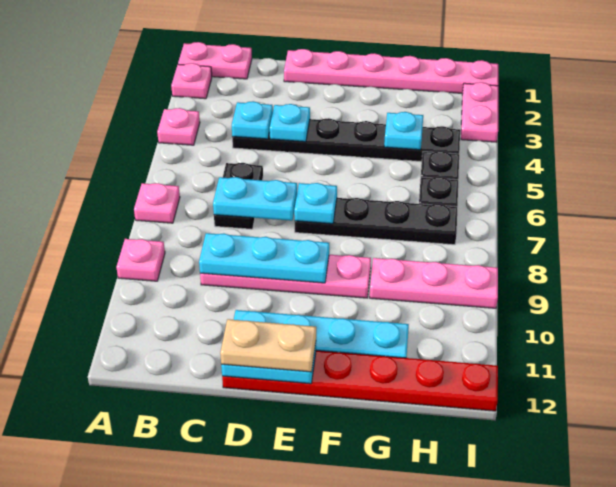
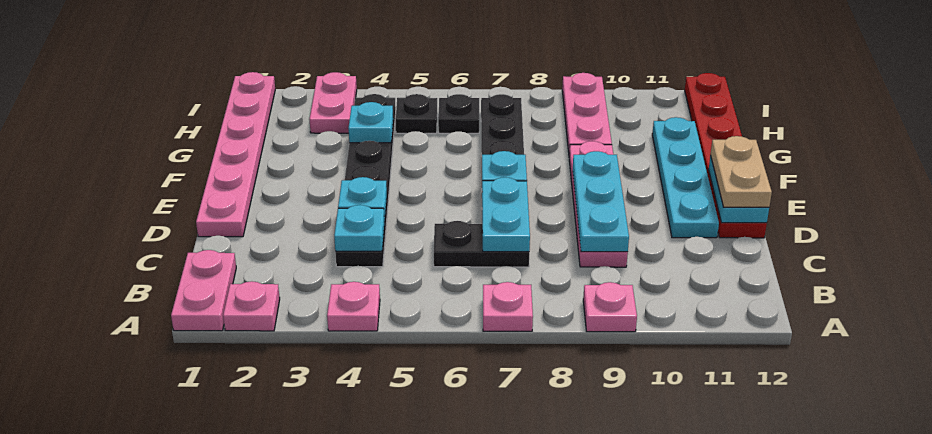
pink plate I2:I3 level 1 -> pink plate H3:I3 level 1

